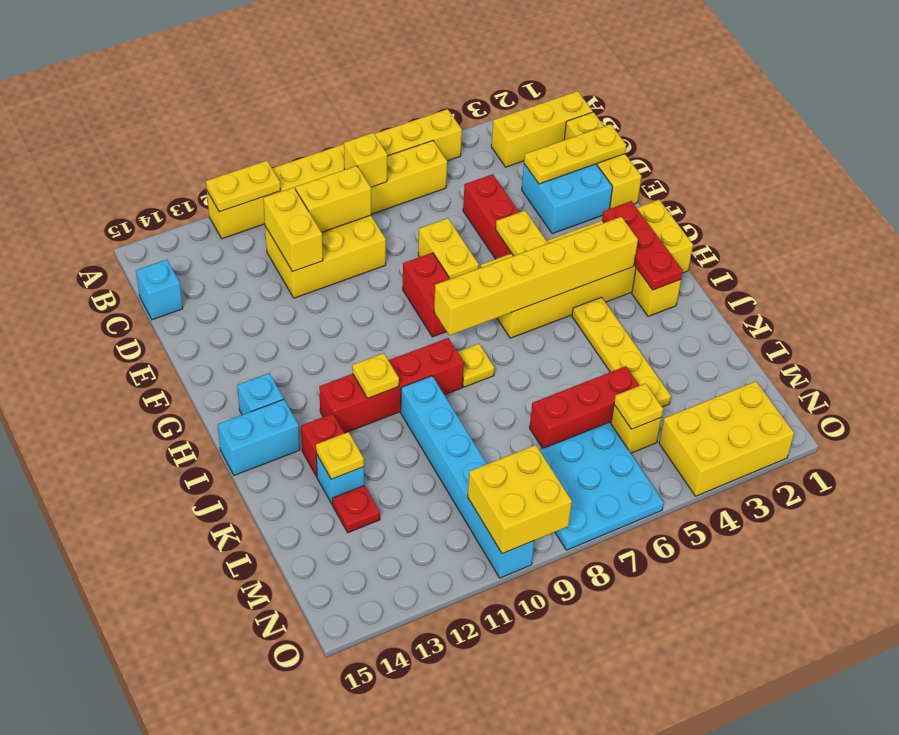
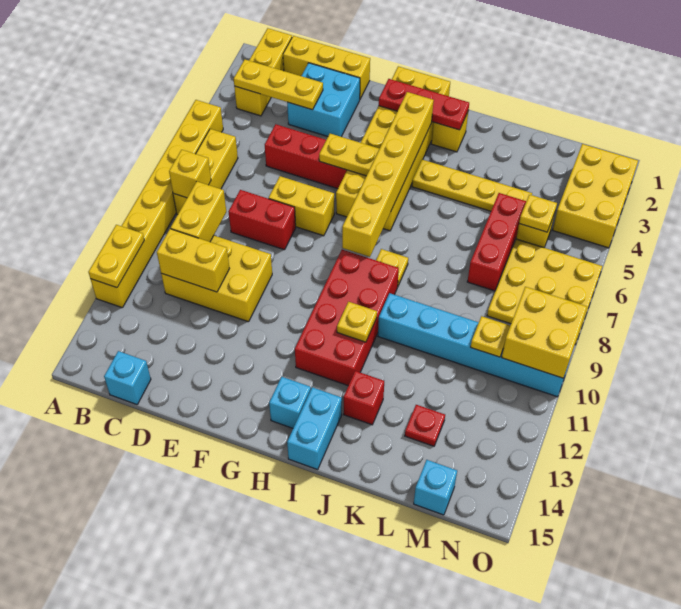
yellow brick C9:D11 level 1 -> yellow brick C10:E11 level 1
yellow plate D1:D3 level 2 -> yellow plate B3:D3 level 2
red brick F8:G8 level 1 -> red brick D8:E8 level 1
red brick I9:I12 level 1 -> red brick H9:I12 level 1
cyan brick K13 level 1 -> cyan brick M15 level 1
yellow plate K13 level 2 -> yellow plate M10 level 2
cyan plate M6:O8 level 1 -> yellow plate M6:O8 level 1

